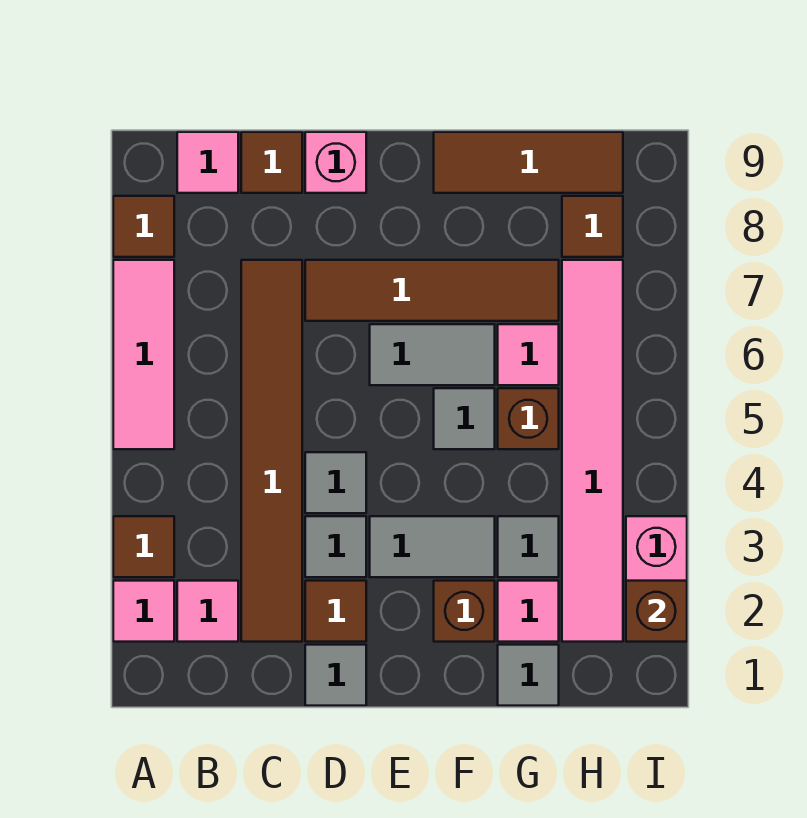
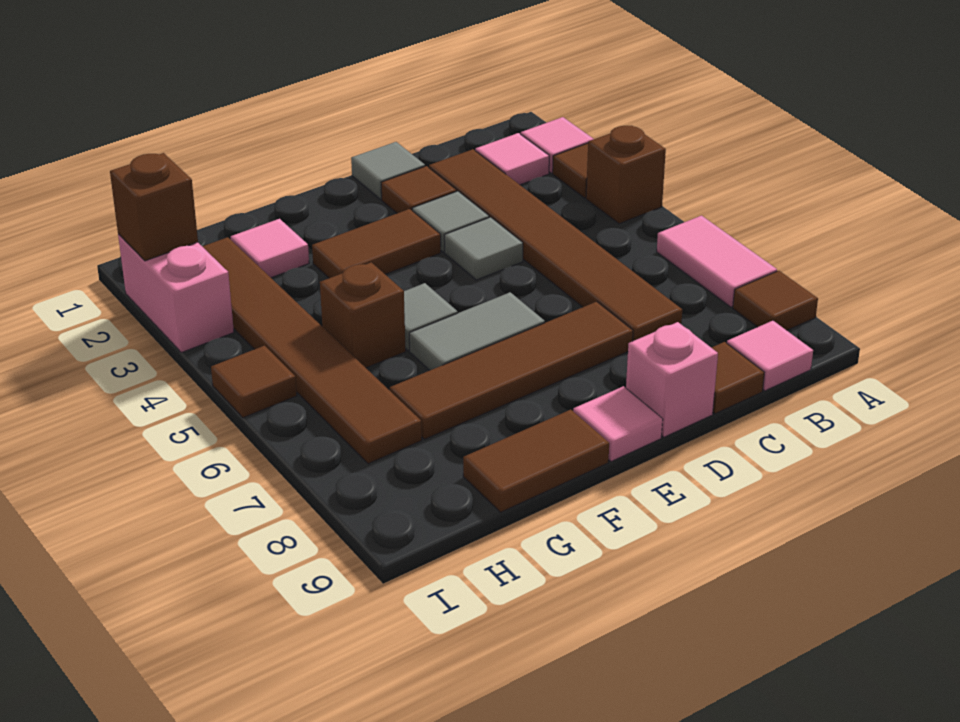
pink tile A5:A7 level 1 -> pink tile A6:A7 level 1
grey tile E3:F3 level 1 -> brown tile E3:F3 level 1
brown brick F2 level 1 -> brown brick A4 level 1
brown tile F9:H9 level 1 -> brown tile F9:G9 level 1
grey tile G1 level 1 -> none
grey tile G3 level 1 -> none
pink tile G6 level 1 -> pink tile E9 level 1
pink tile H2:H7 level 1 -> brown tile H2:H7 level 1
brown tile H8 level 1 -> brown tile I5 level 1

